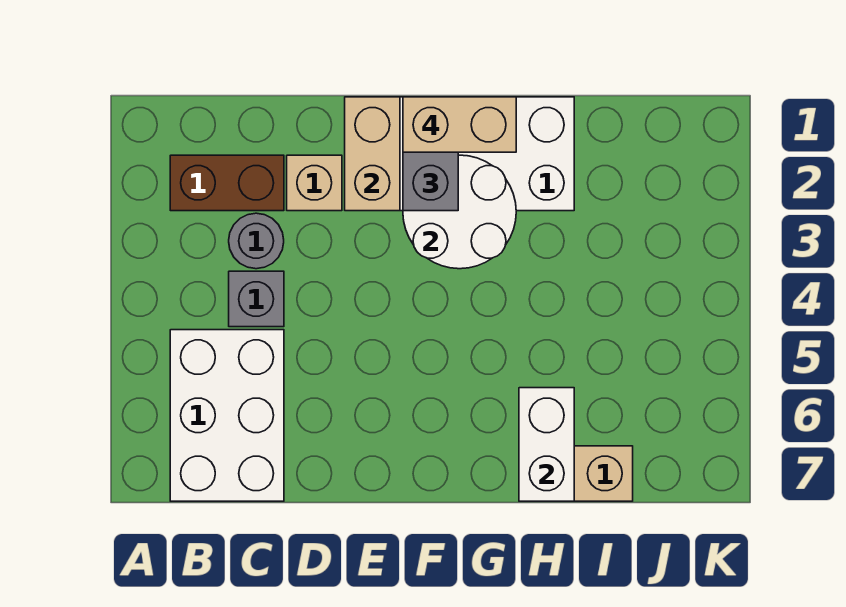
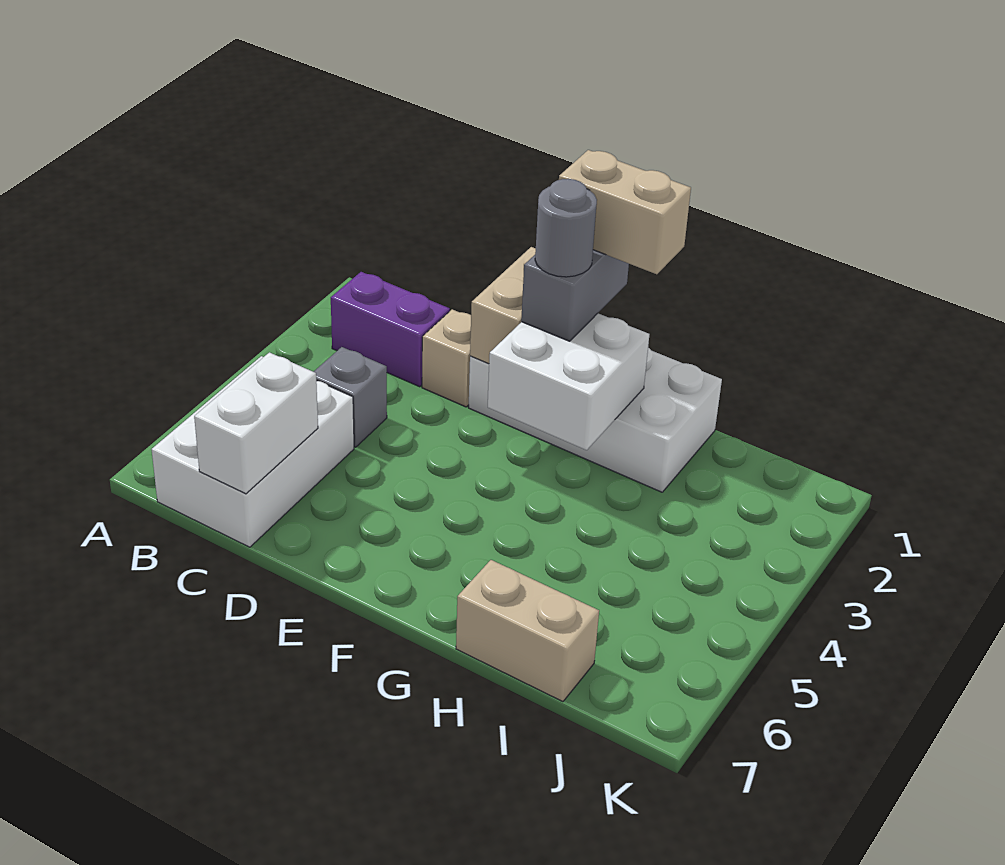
brown brick B2:C2 level 1 -> purple brick B2:C2 level 1
grey round brick C3 level 1 -> grey round brick F2 level 4
white round brick F2:G3 level 2 -> white brick F2:G3 level 2
white brick H6:H7 level 2 -> white brick C6:C7 level 2

